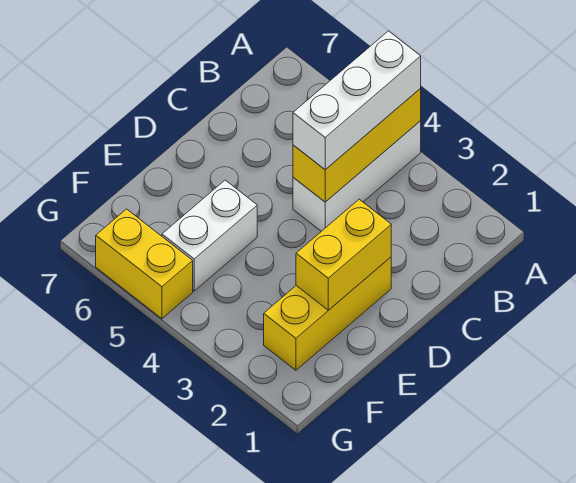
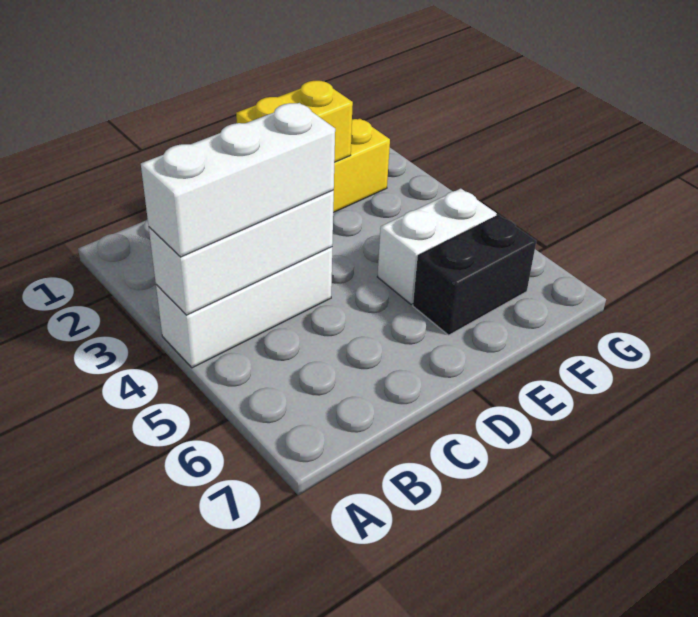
yellow brick A4:C4 level 2 -> white brick A4:C4 level 2
none -> black brick E6:F6 level 1
yellow brick G5:G6 level 1 -> none

